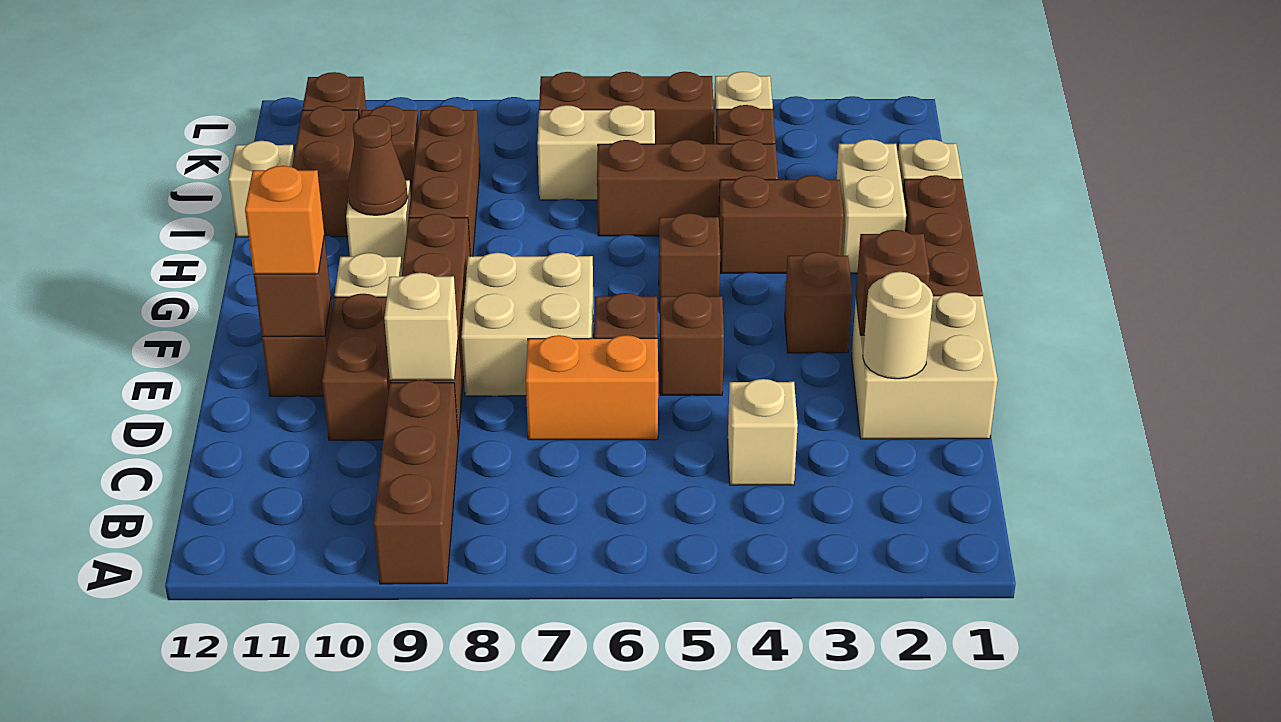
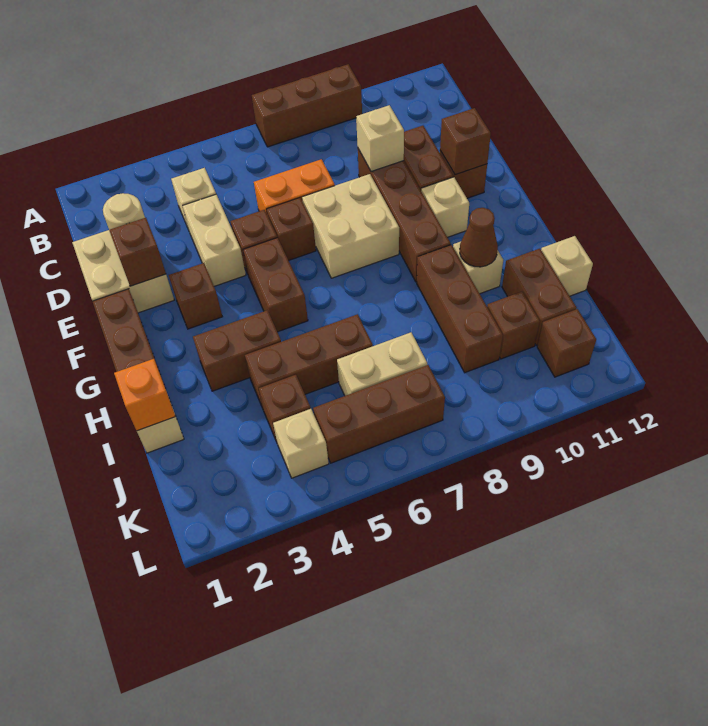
brown brick A9:C9 level 1 -> brown brick A7:A9 level 1
orange brick E11 level 3 -> orange brick I1 level 2
brown brick G5 level 1 -> brown brick F5:G5 level 1
tan brick H2:I2 level 1 -> tan brick D4:E4 level 1

